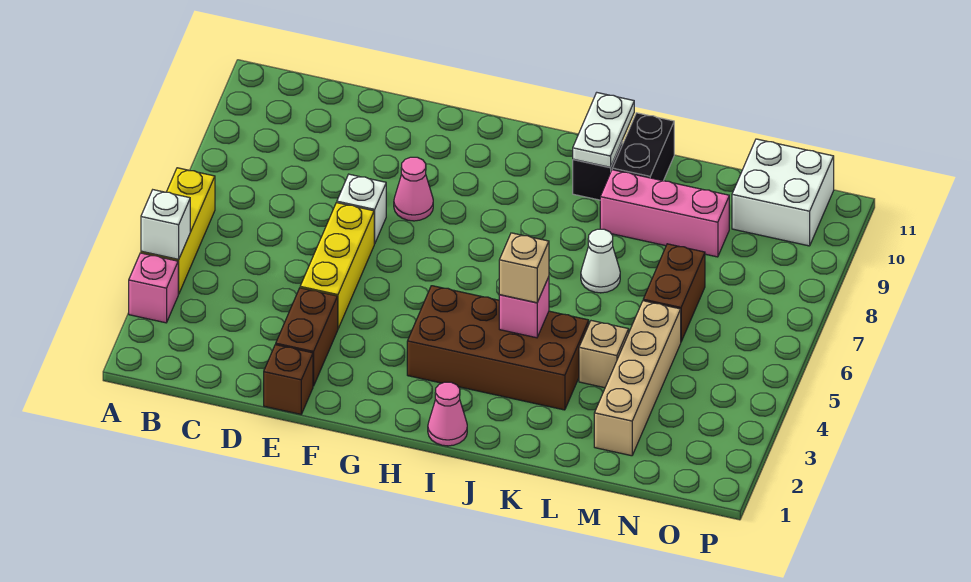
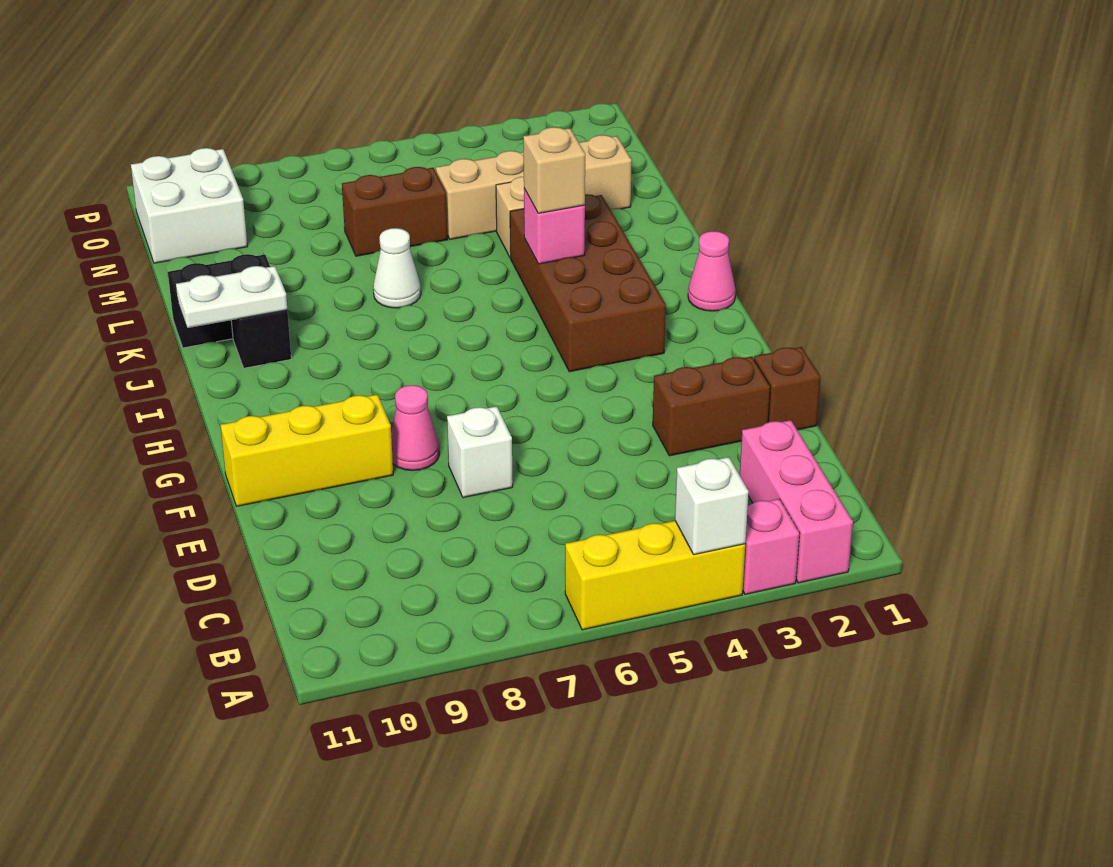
yellow brick E4:E6 level 1 -> yellow brick F9:F11 level 1
pink brick K9:M9 level 1 -> pink brick A2:C2 level 1

